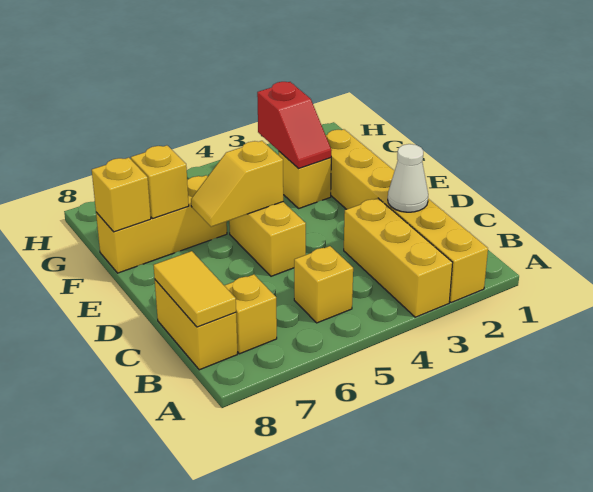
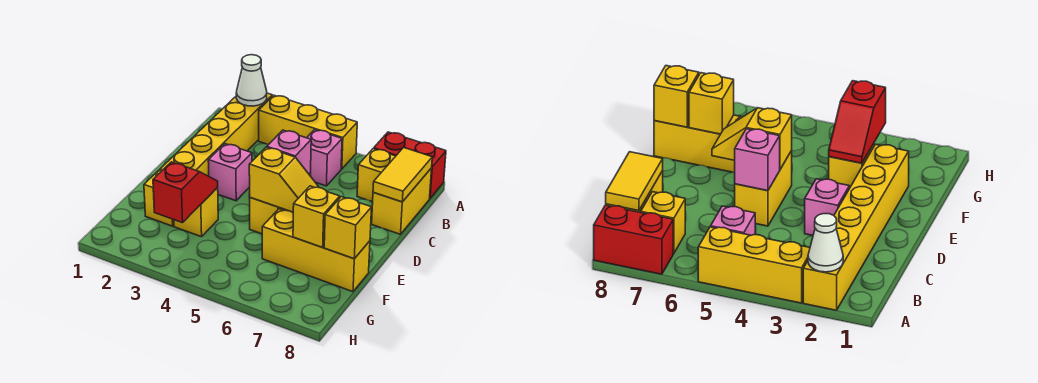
yellow brick A3:C3 level 1 -> yellow brick A3:A5 level 1
none -> red brick A7:A8 level 1
yellow brick B5 level 1 -> pink brick B5 level 1
white cone C2 level 2 -> white cone A2 level 2
none -> pink brick D3 level 1
none -> pink brick D5 level 2

